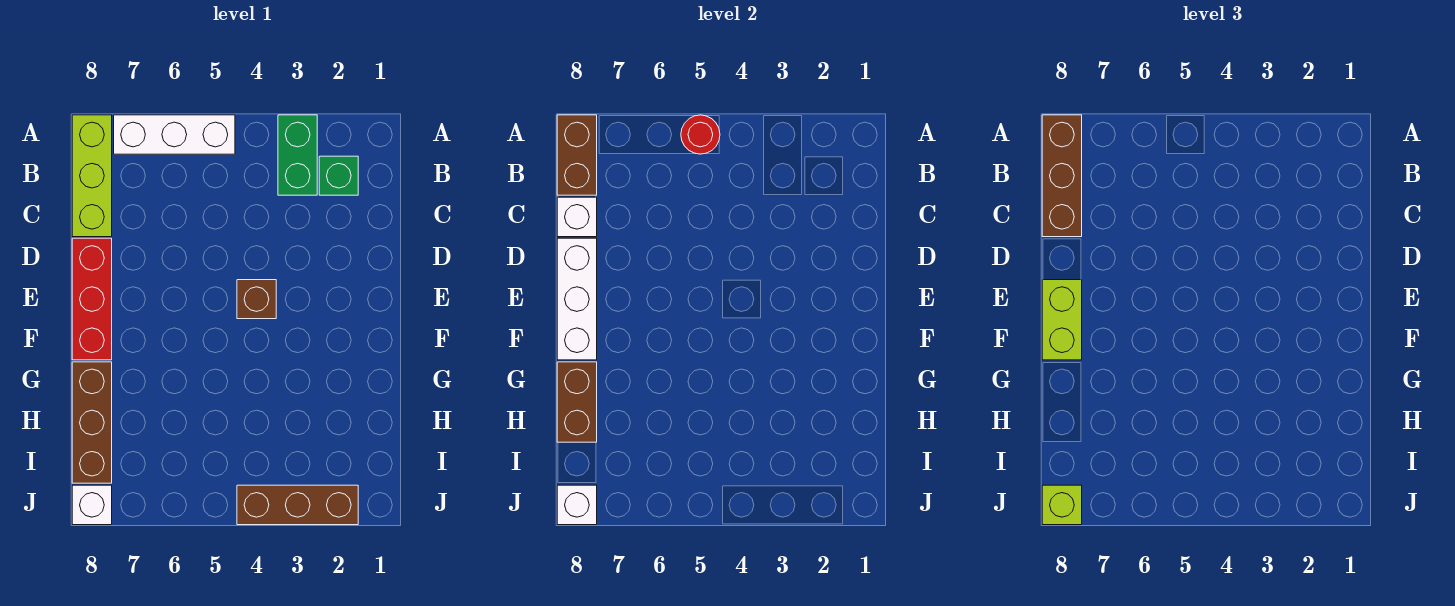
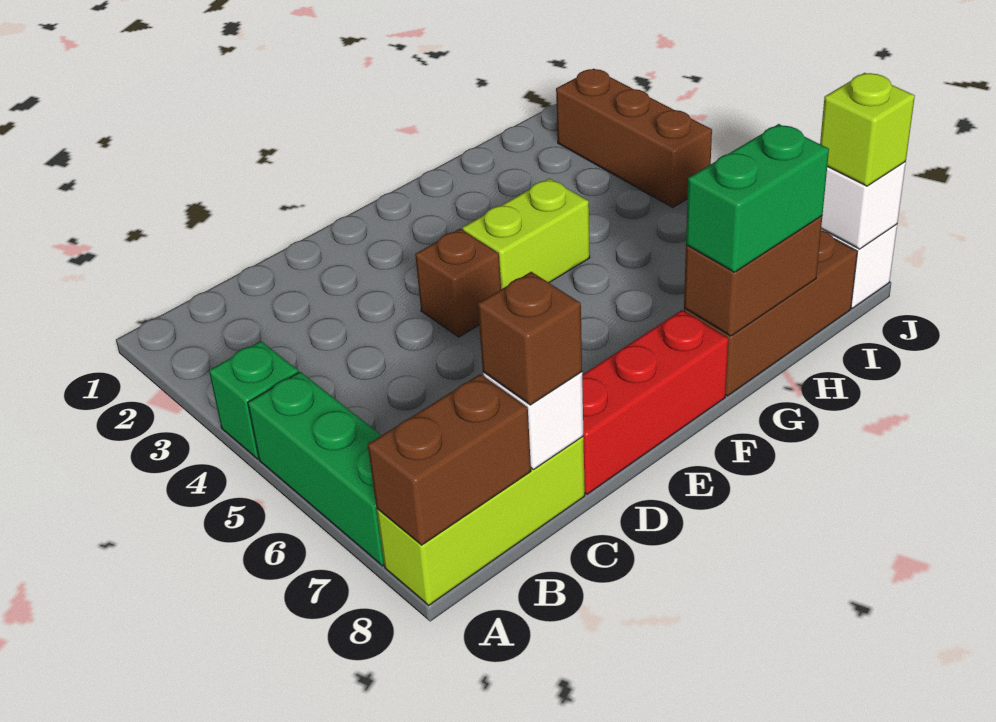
green brick A3:B3 level 1 -> green brick G8:H8 level 3
white brick A5:A7 level 1 -> green brick A5:A7 level 1
red round brick A5 level 2 -> none
brown brick A8:C8 level 3 -> brown brick C8 level 3
green brick B2 level 1 -> green brick A4 level 1
white brick D8:F8 level 2 -> none
lime brick E8:F8 level 3 -> lime brick F4:G4 level 1

